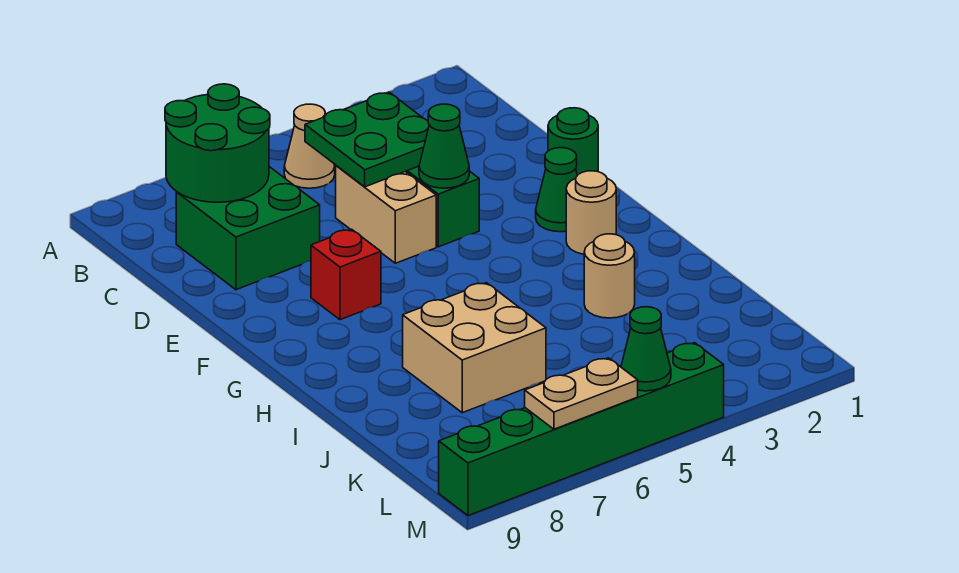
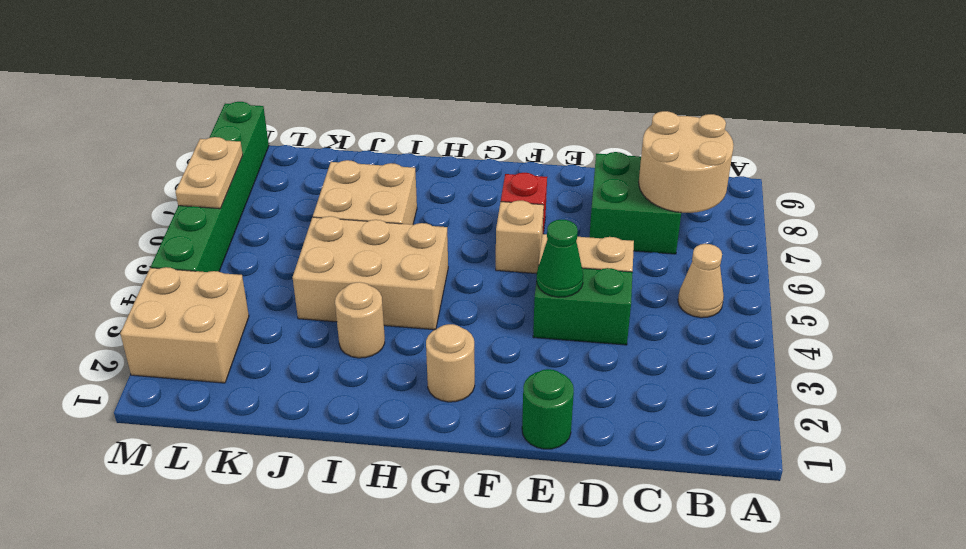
green round brick B7:C8 level 2 -> tan round brick B7:C8 level 2
green plate C4:D5 level 2 -> none
green cone F2 level 1 -> none
none -> tan brick F6 level 1
none -> tan brick H4:J5 level 1
none -> tan brick L2:M3 level 1
green cone M5 level 2 -> none

